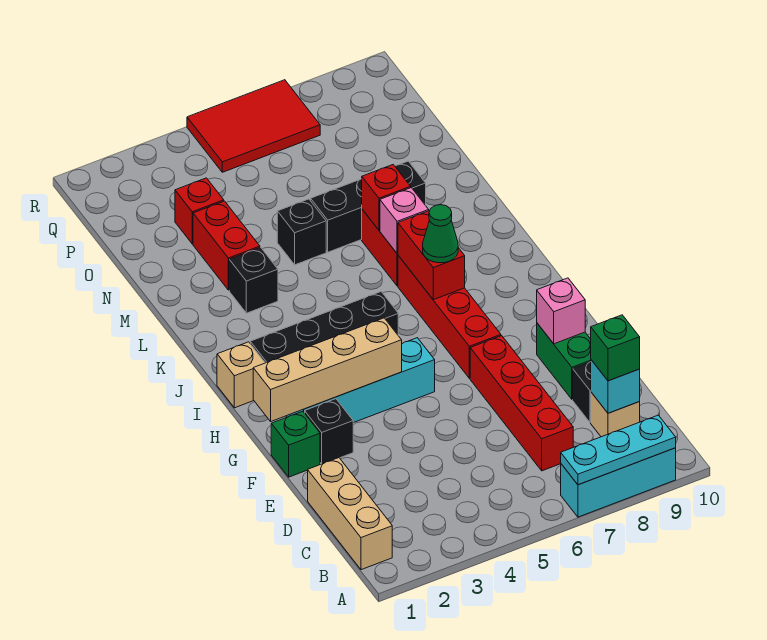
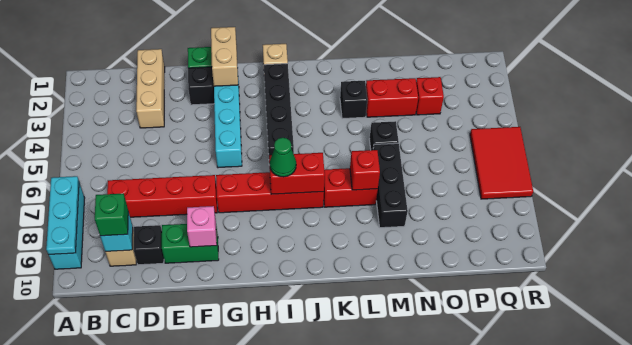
tan brick B1:D1 level 1 -> tan brick D1:D3 level 1
tan brick G1:G4 level 2 -> tan brick G1:G2 level 2
pink brick K7 level 2 -> none

